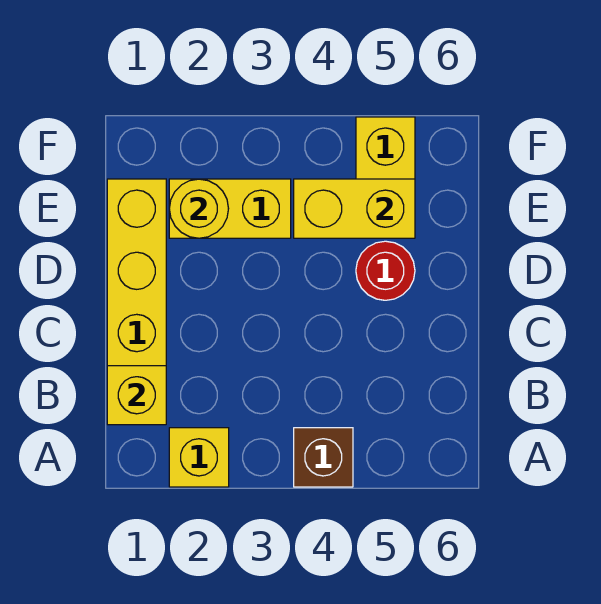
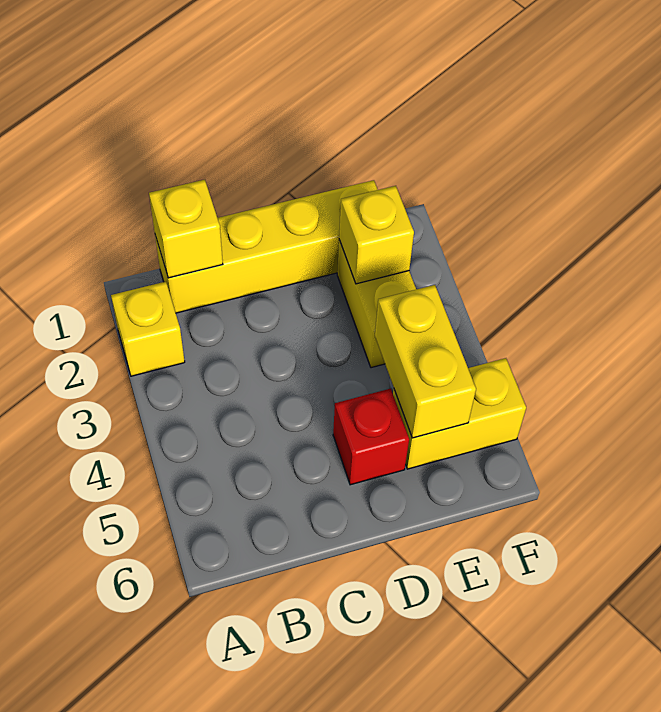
brown brick A4 level 1 -> none
red round brick D5 level 1 -> red brick D5 level 1
yellow round brick E2 level 2 -> yellow brick E2 level 2

